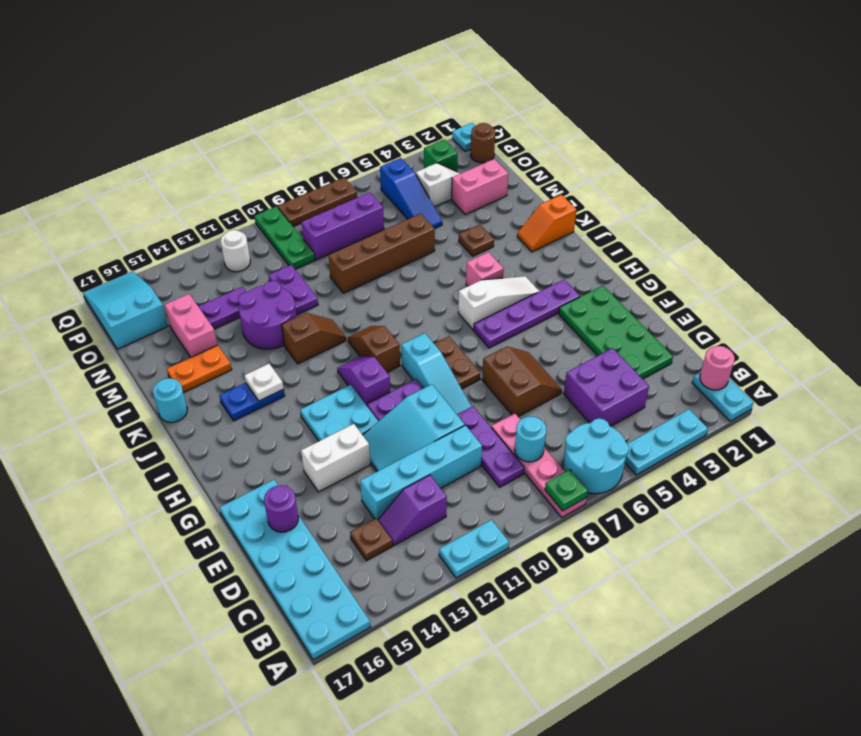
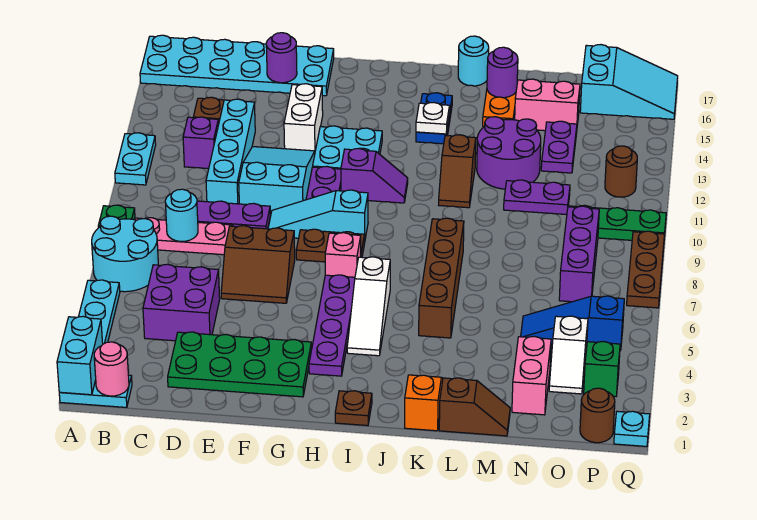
none -> cyan brick A1:A2 level 2
brown slope I10:J10 level 1 top I -> brown slope L1:M1 level 1 top L
pink brick J5 level 1 -> pink brick H7 level 1
brown plate L4 level 1 -> brown plate I1 level 1
none -> purple round brick L16 level 2
brown brick M6:M9 level 1 -> brown brick K5:K8 level 1
white round brick P12 level 1 -> brown round brick P12 level 1

